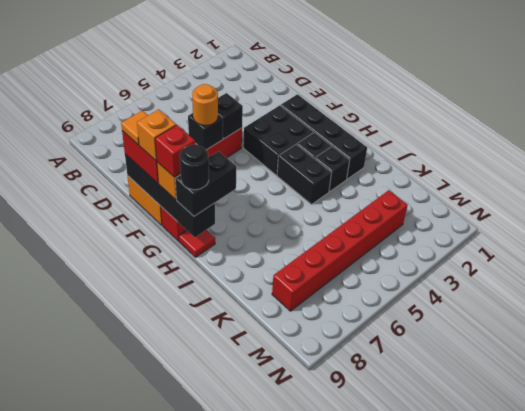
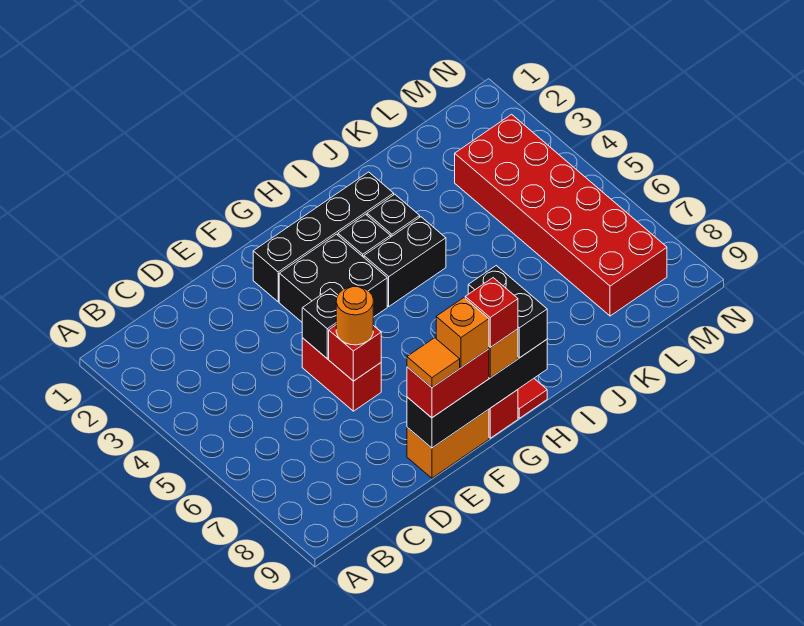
black brick E6 level 2 -> red brick E6 level 2
black round brick H9 level 4 -> none
red brick L3:L8 level 1 -> red brick L3:M8 level 1

